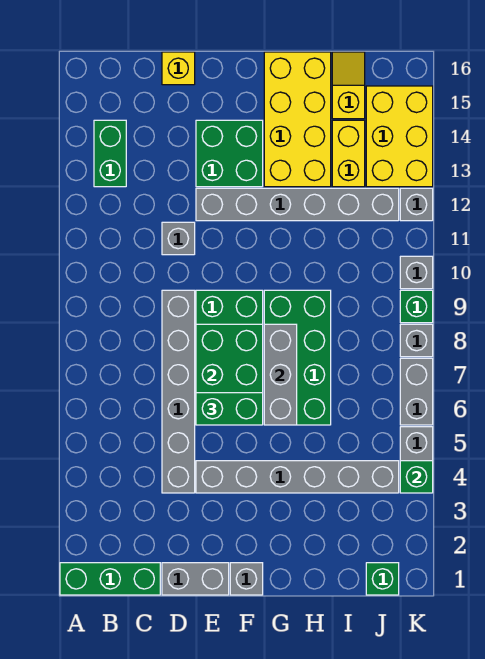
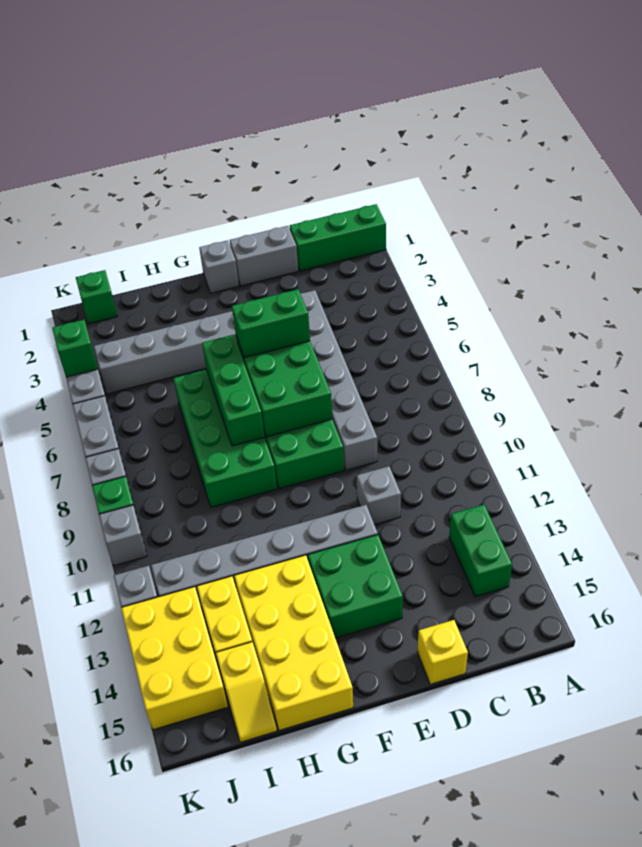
grey brick G6:G8 level 2 -> green brick G6:G8 level 2

